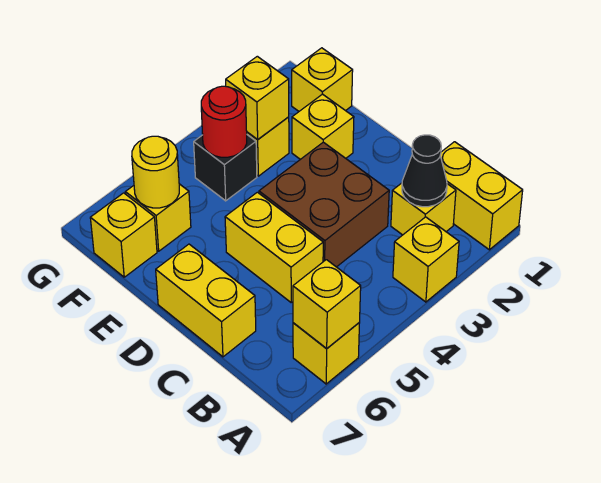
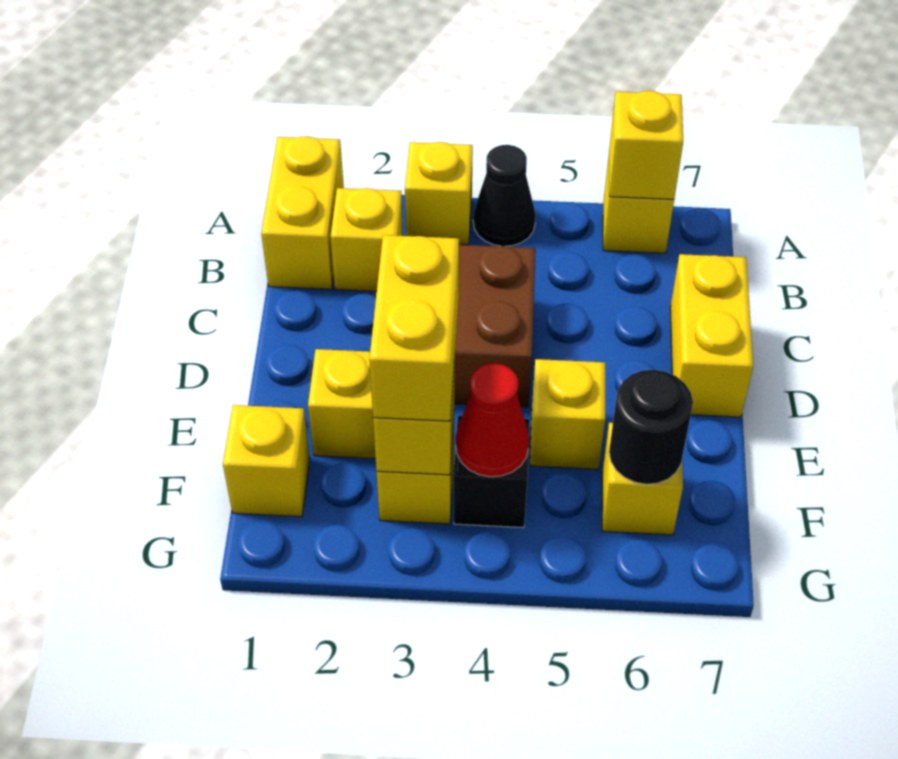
black cone B2 level 2 -> black cone A4 level 1
yellow brick C5:D5 level 1 -> yellow brick E3:F3 level 3
red round brick F4 level 2 -> red cone F4 level 2
yellow round brick F6 level 2 -> black round brick F6 level 2
yellow brick F7 level 1 -> yellow brick E5 level 1

